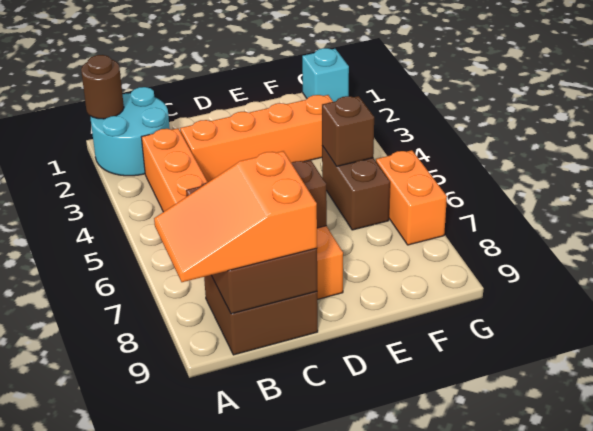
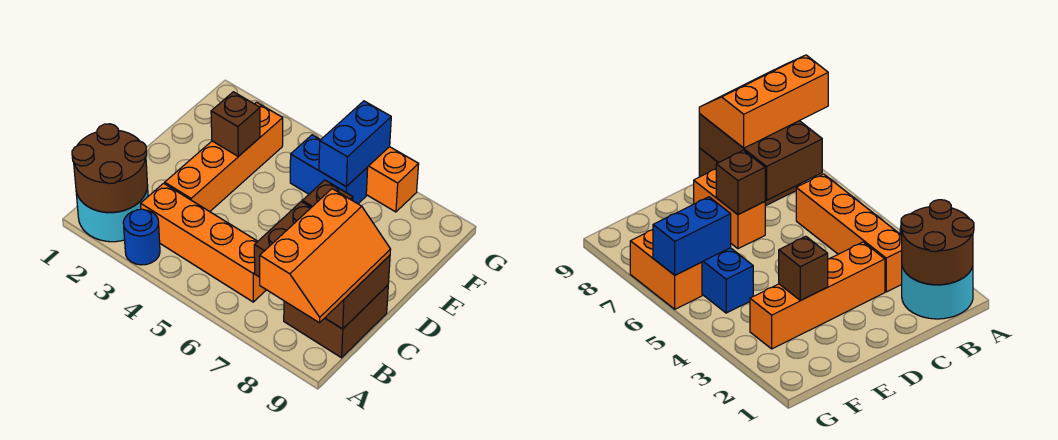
brown round brick A1 level 2 -> brown round brick A1:B2 level 2
none -> blue round brick A3 level 1
orange slope A8:C9 level 3 top C -> orange slope A8:C9 level 3 top 8
brown brick F5:F6 level 1 -> blue brick F5:F6 level 1
brown brick F5 level 2 -> brown brick E3 level 2
none -> blue brick F6:G6 level 2
cyan brick G1 level 1 -> none

